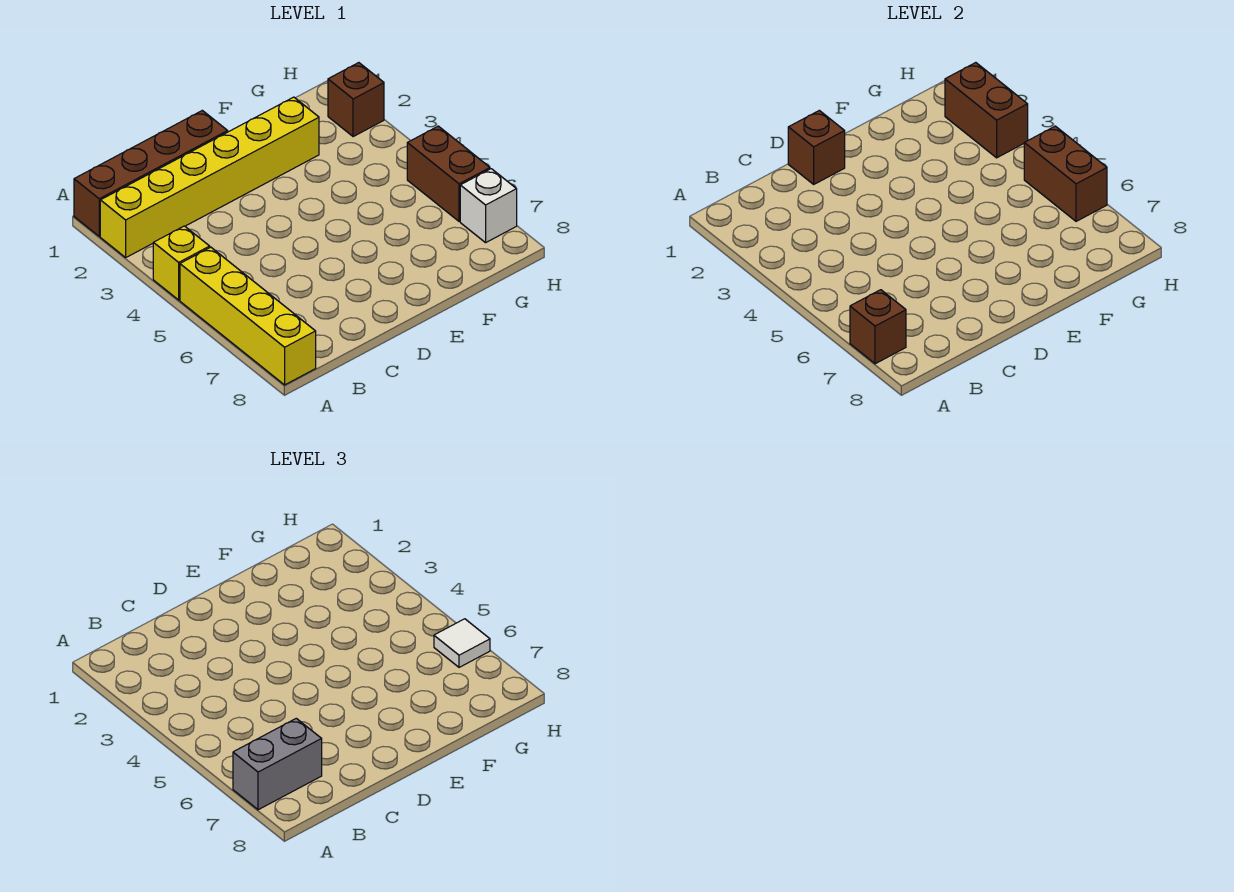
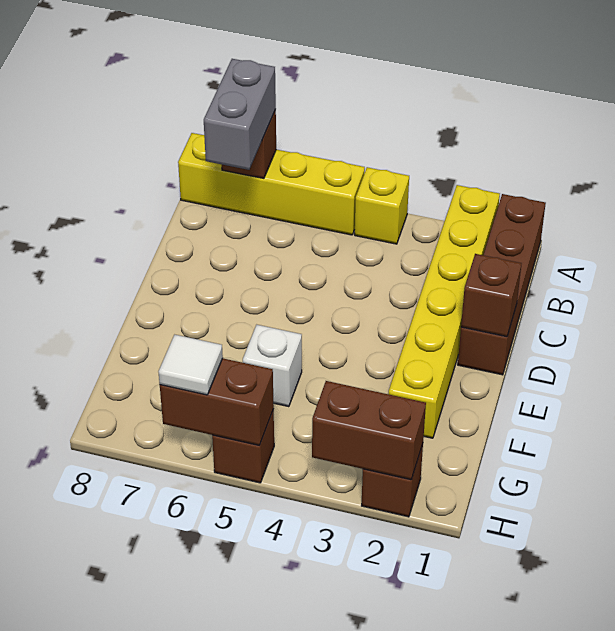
brown brick H5:H6 level 1 -> brown brick H5 level 1
white brick H7 level 1 -> white brick F5 level 1

